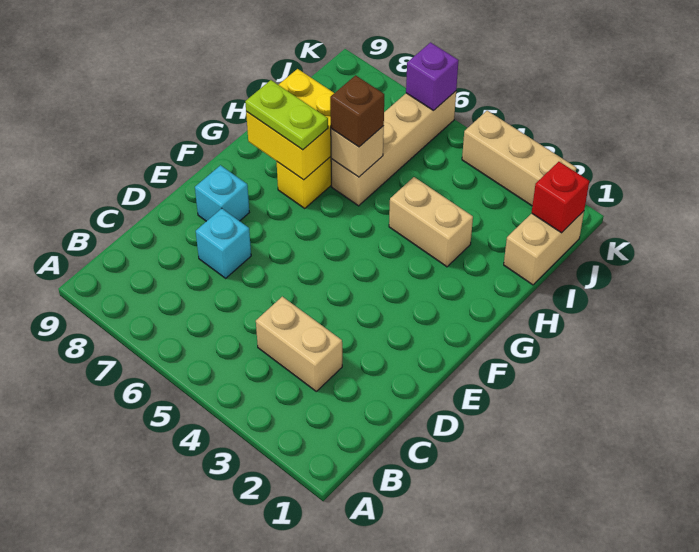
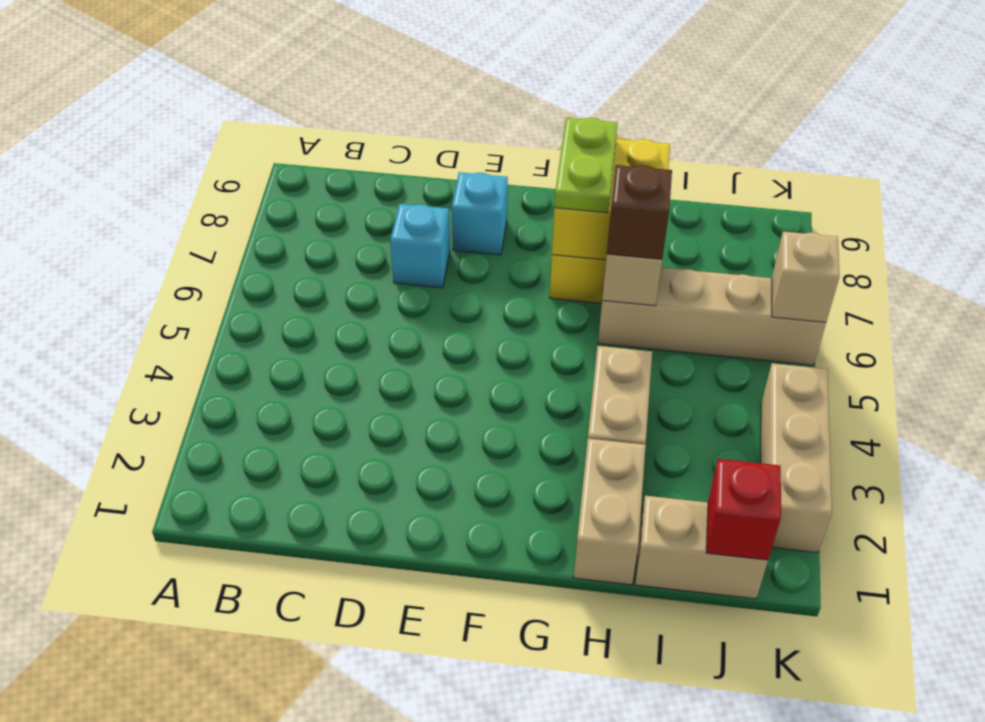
tan brick C3:C4 level 1 -> tan brick H1:H2 level 1
purple brick K6 level 2 -> tan brick K6 level 2

